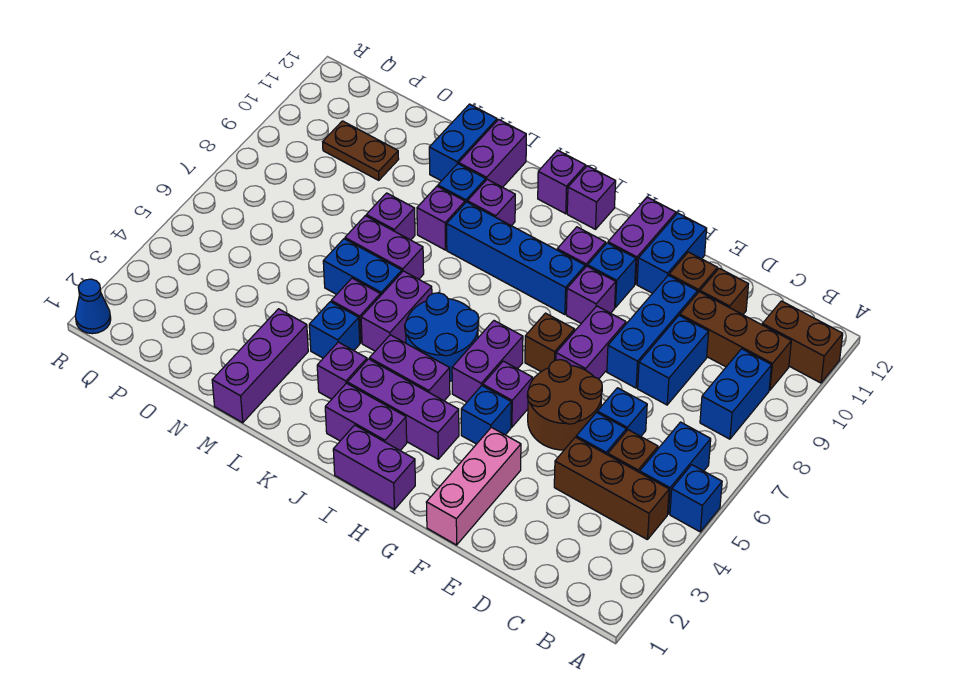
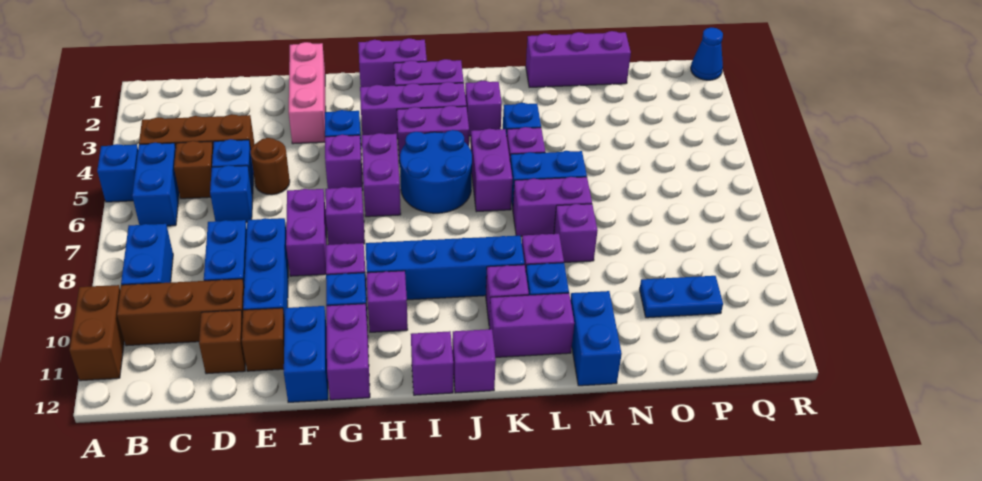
brown brick A11:B11 level 1 -> brown brick A10:A11 level 1
brown round brick E5:F6 level 1 -> brown round brick E5 level 1
brown brick G7 level 1 -> purple brick G7 level 1
purple brick L11:L12 level 1 -> purple brick K11:L11 level 1
purple brick M1:M3 level 1 -> purple brick M1:O1 level 1
brown plate O10:P10 level 1 -> blue plate O10:P10 level 1

